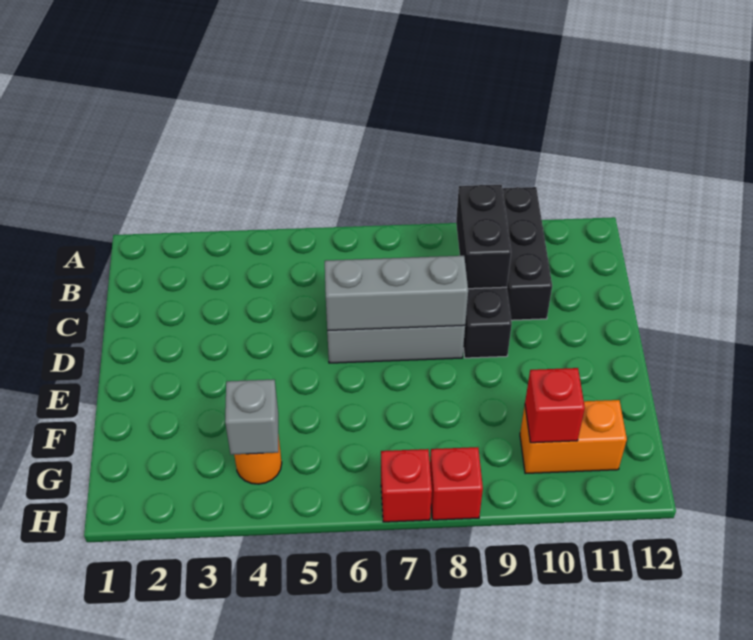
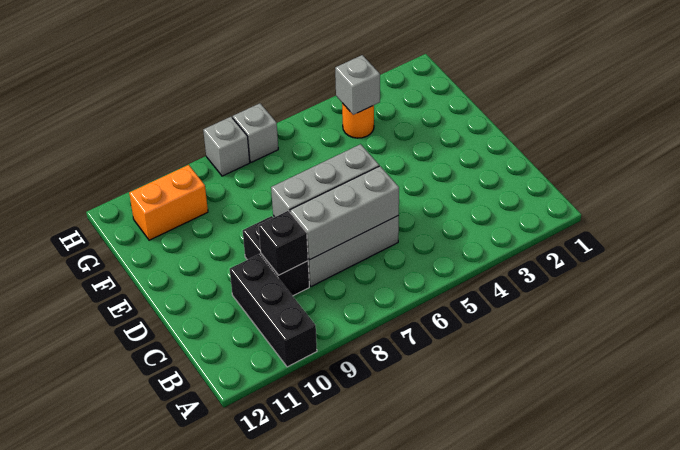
black brick B9:C9 level 2 -> black brick C9 level 2
none -> grey brick C6:C8 level 2
red brick G10 level 2 -> none
red brick H7 level 1 -> grey brick H7 level 1
red brick H8 level 1 -> grey brick H8 level 1

